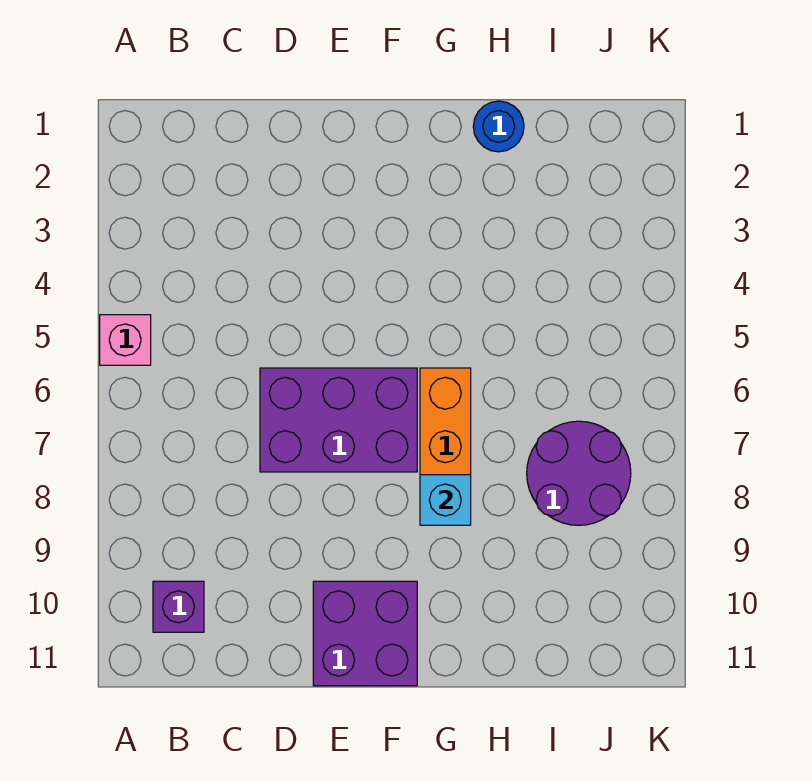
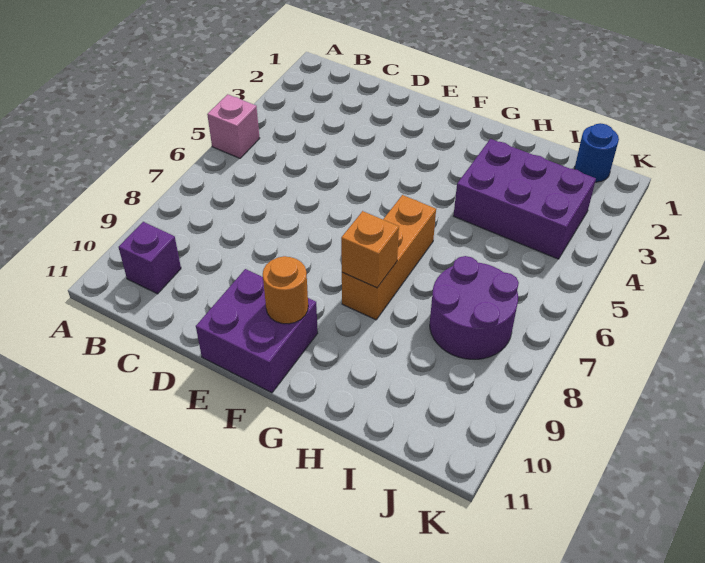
purple brick D6:F7 level 1 -> purple brick H3:J4 level 1
none -> orange round brick F10 level 2
cyan brick G8 level 2 -> orange brick G8 level 2
blue round brick H1 level 1 -> blue round brick J1 level 1

